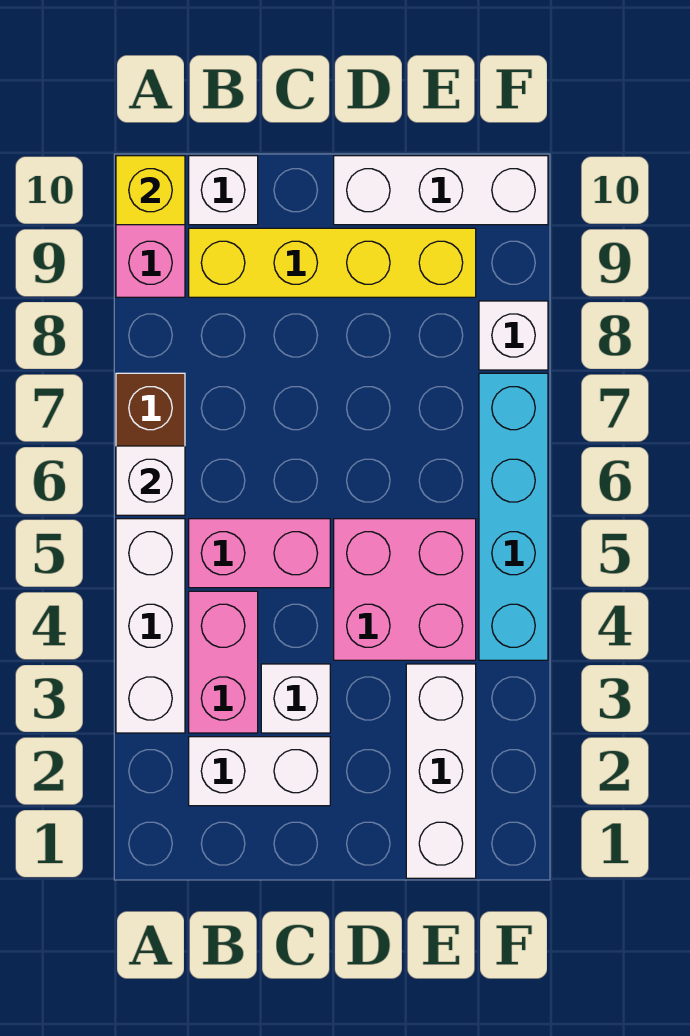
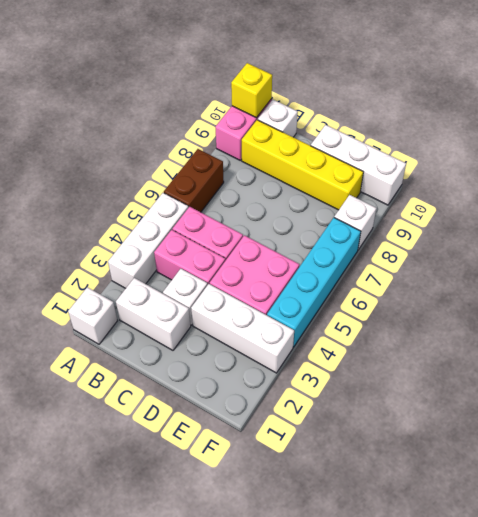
white brick A6 level 2 -> white brick A1 level 1
pink brick B3:B4 level 1 -> pink brick B4:C4 level 1
white brick E1:E3 level 1 -> white brick D3:F3 level 1

